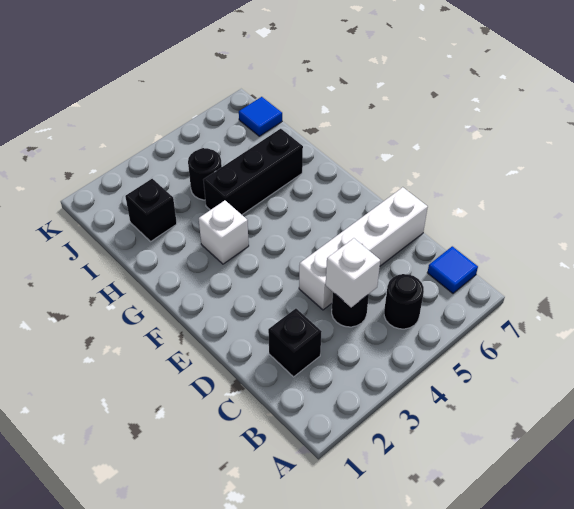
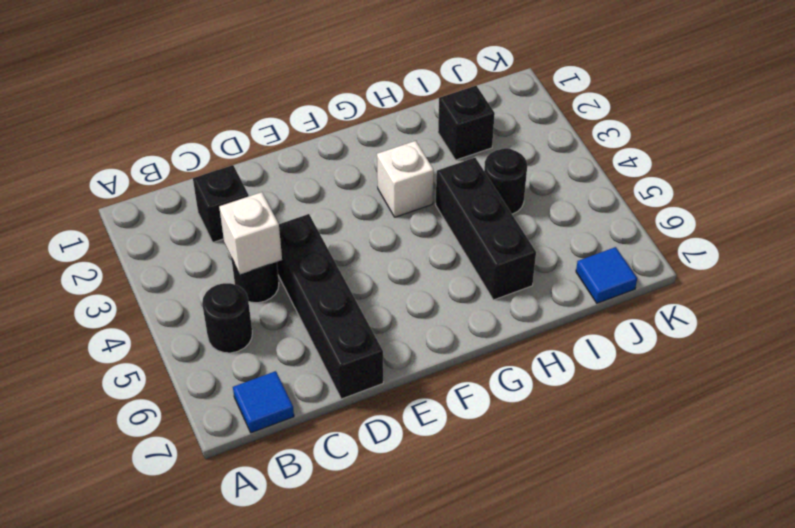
white brick D4:D7 level 1 -> black brick D4:D7 level 1

